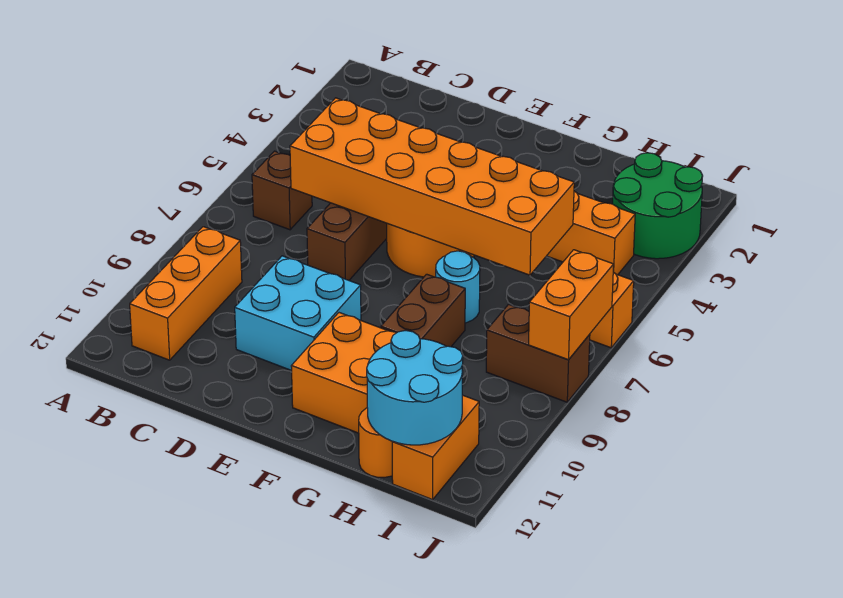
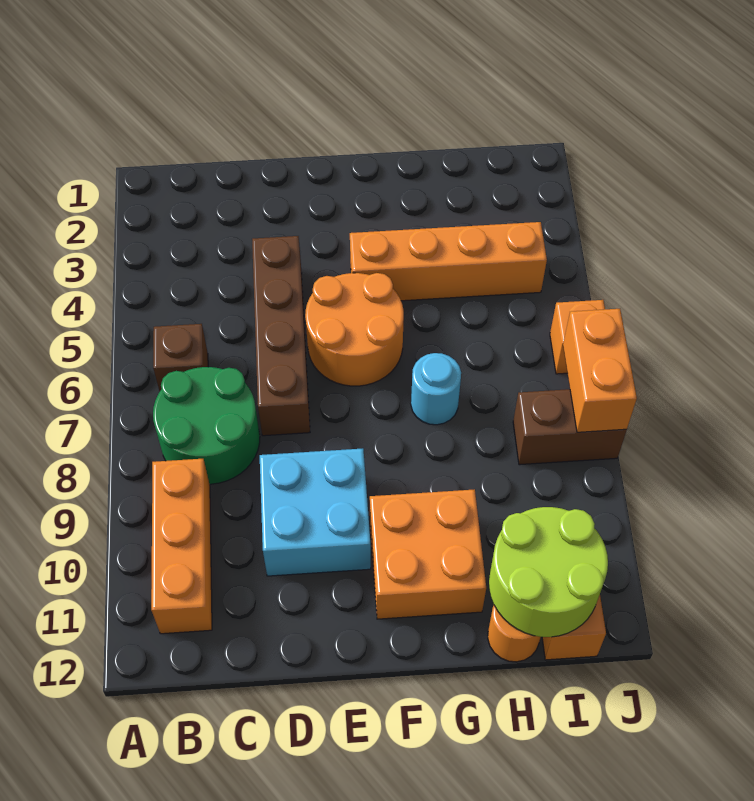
orange brick C5:H6 level 2 -> none
brown brick G8:G9 level 1 -> none
cyan round brick H11:I12 level 2 -> lime round brick H11:I12 level 2
green round brick I2:J3 level 1 -> green round brick B7:C8 level 1

